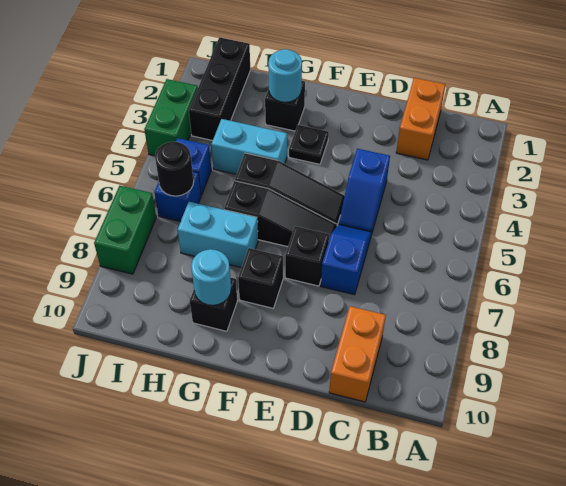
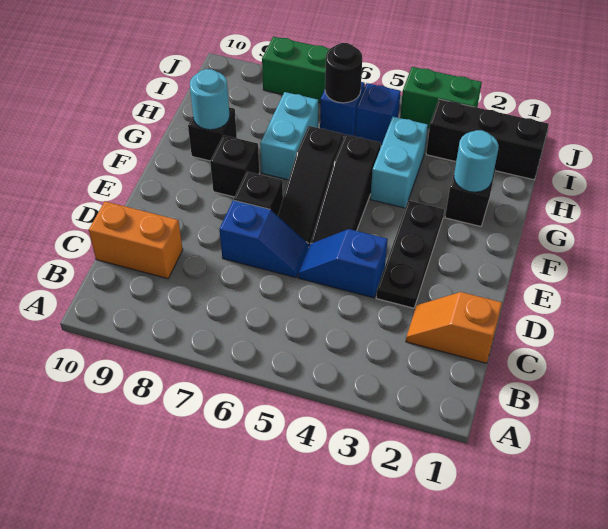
orange brick C1:C2 level 1 -> orange slope C1:C2 level 1 top 1
black plate F3 level 1 -> black plate D3:F3 level 1

